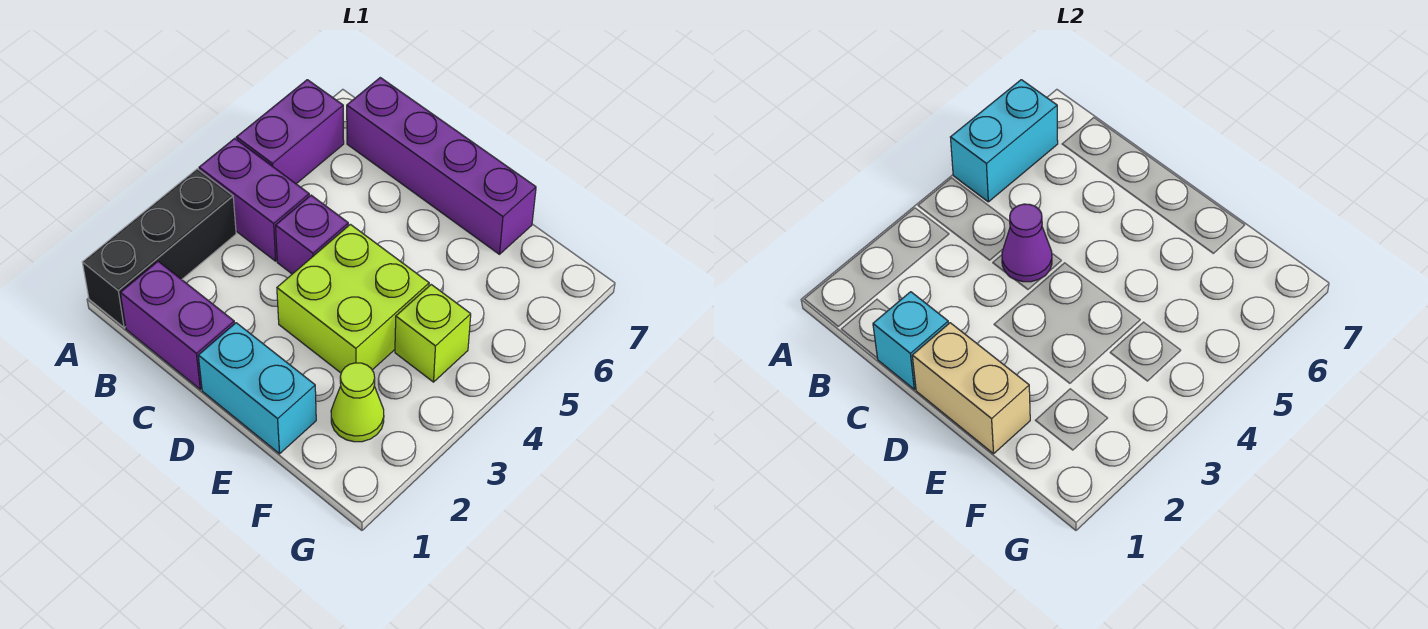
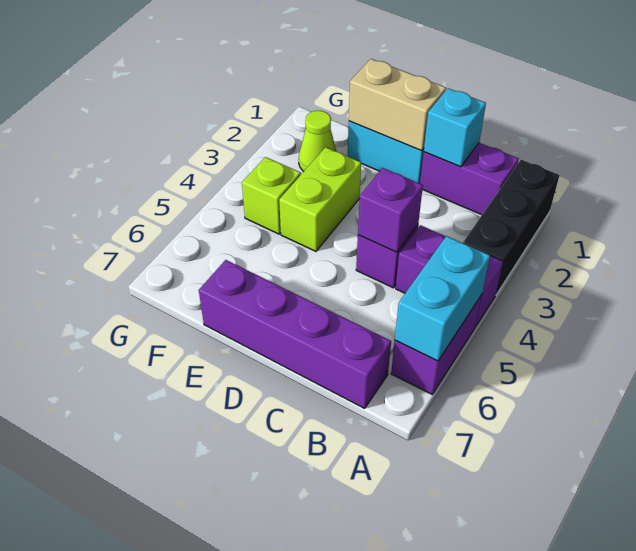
purple cone C4 level 2 -> purple brick C4 level 2
lime brick D3:E4 level 1 -> lime brick E3:E4 level 1

